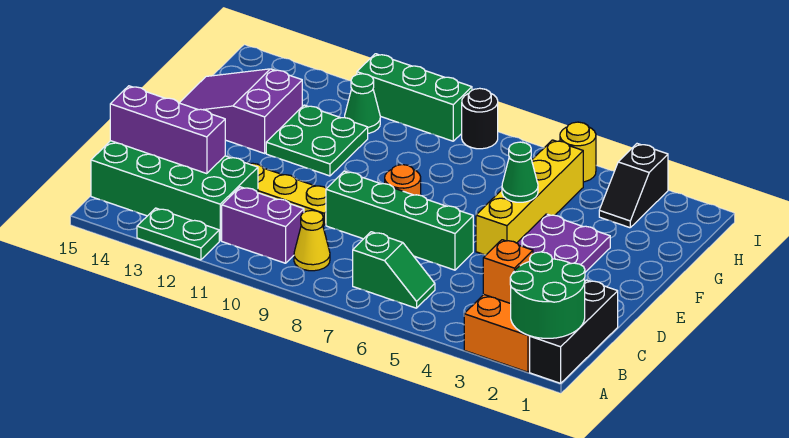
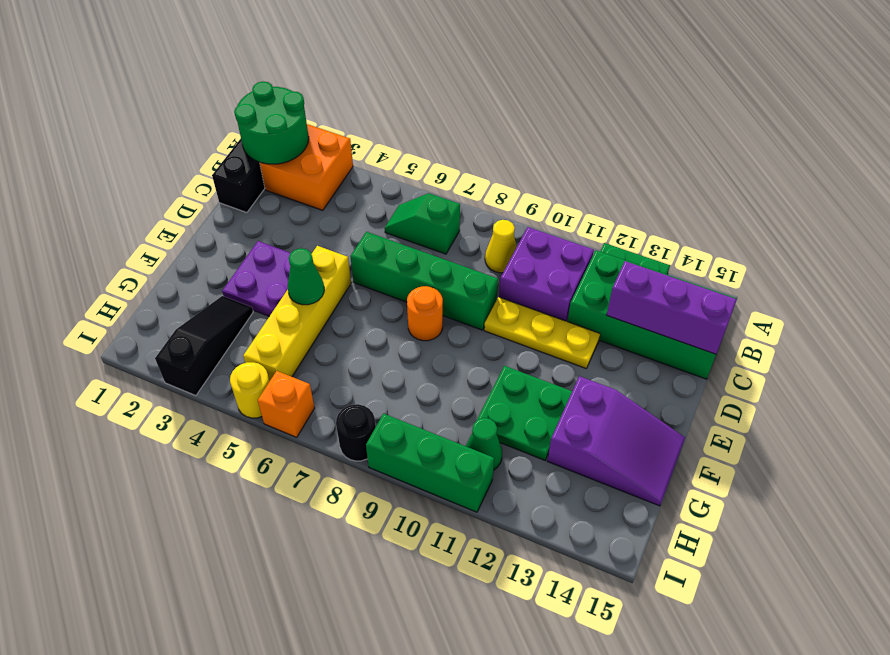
orange brick B3 level 2 -> orange brick I6 level 1
purple brick B10:B11 level 1 -> purple brick B10:C11 level 1
black slope H3:I3 level 1 top I -> black slope G3:I3 level 1 top I

